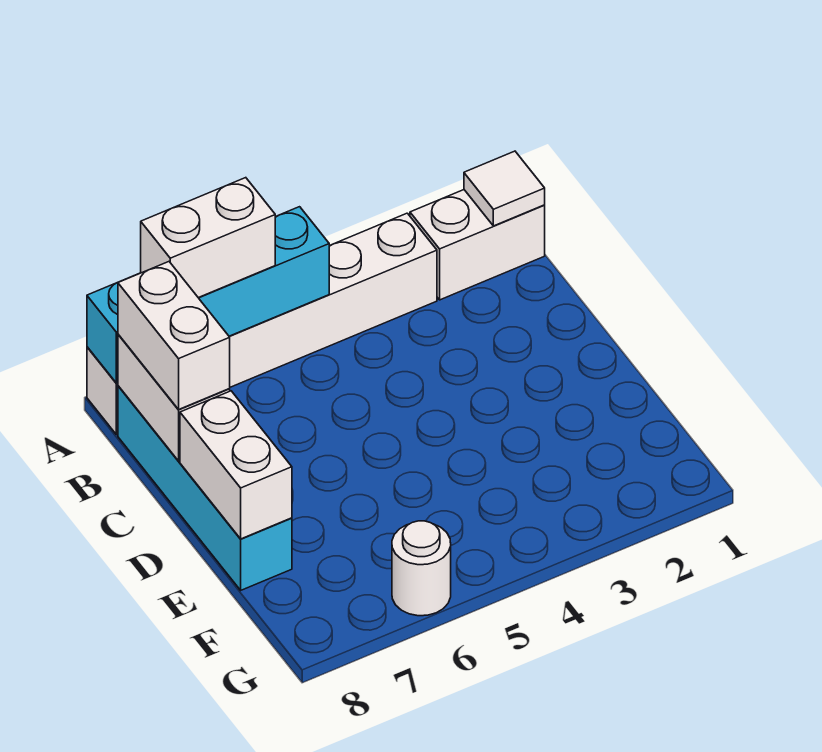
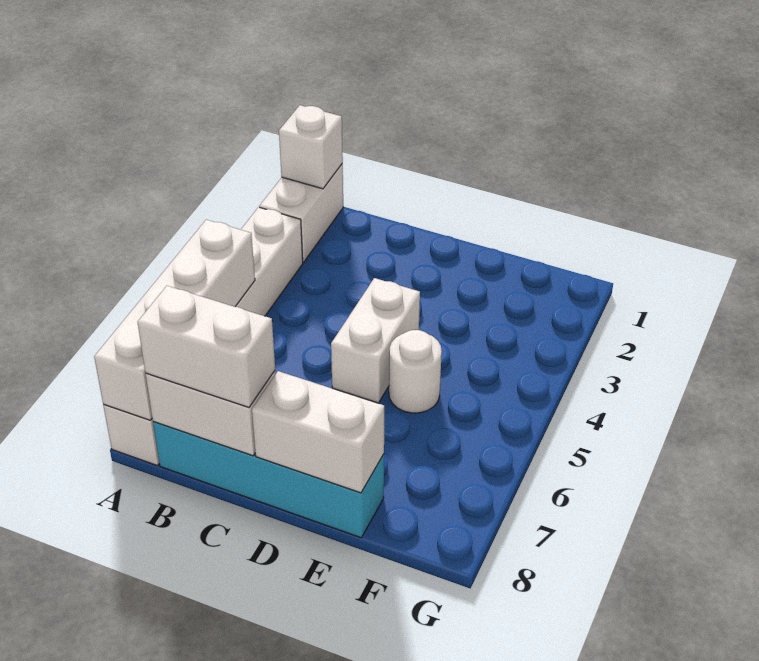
white tile A1 level 2 -> white brick A1 level 2
cyan brick A5:A8 level 2 -> white brick A5:A8 level 2
white brick A6:A7 level 3 -> white brick D4:D5 level 1
white round brick G6 level 1 -> white round brick E5 level 1

